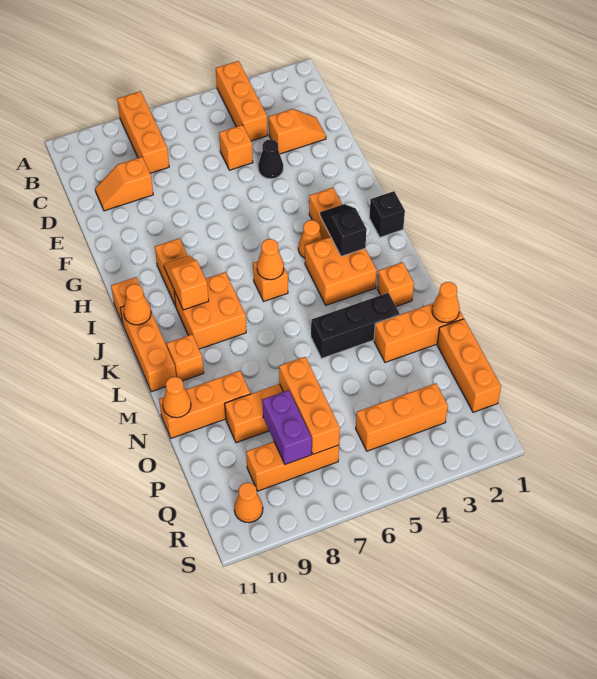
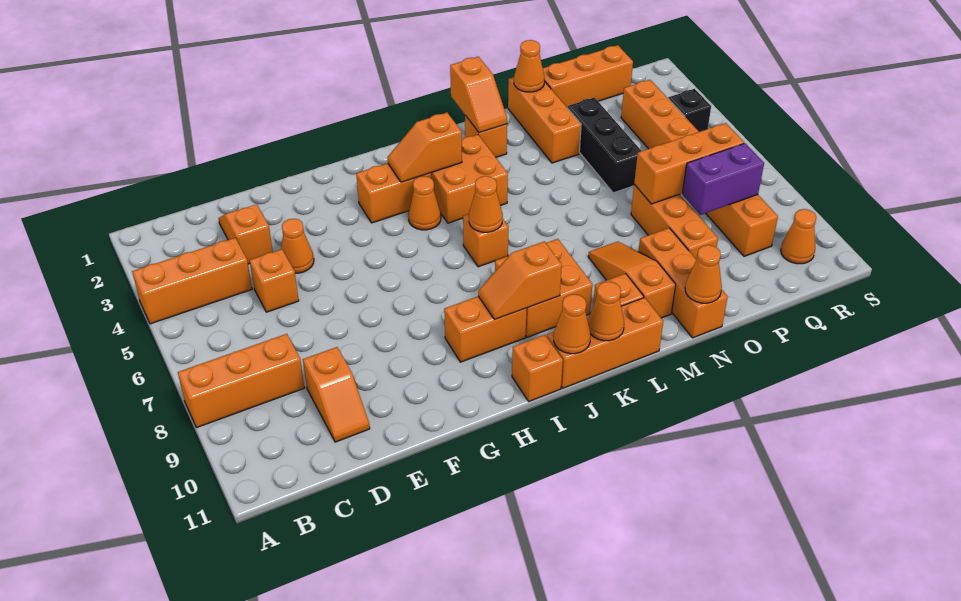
black cone E4 level 1 -> orange cone E4 level 1
black brick I1 level 1 -> black brick R4 level 1
black slope I3:J3 level 2 top J -> orange slope I3:J3 level 2 top J
none -> orange cone K11 level 2
none -> orange slope L1:L2 level 2 top 1
black brick M3:M5 level 1 -> black brick O3:O5 level 1
none -> orange slope M8:M10 level 1 top 10

